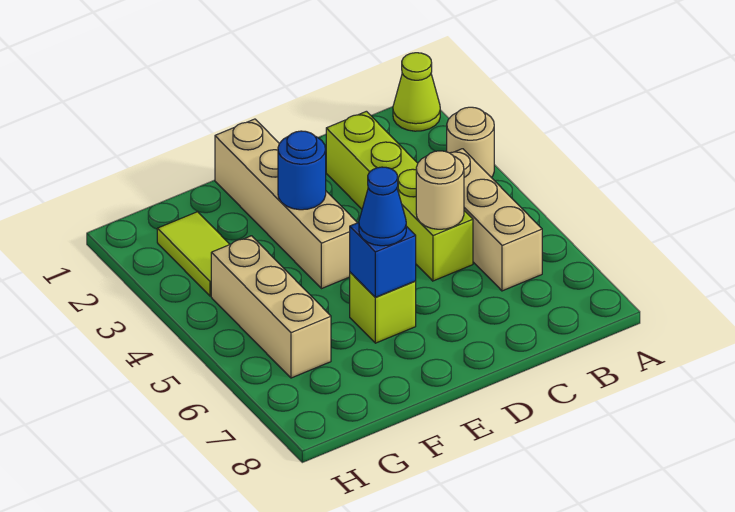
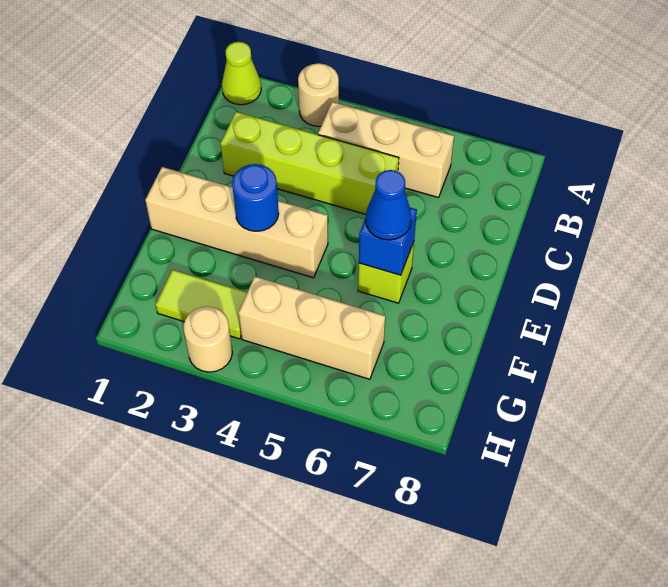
tan round brick C5 level 2 -> tan round brick H3 level 1

